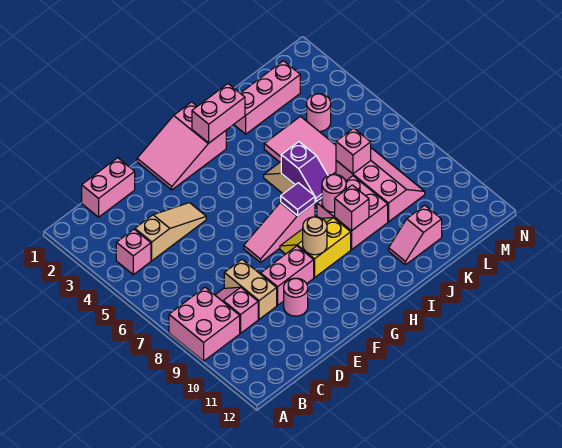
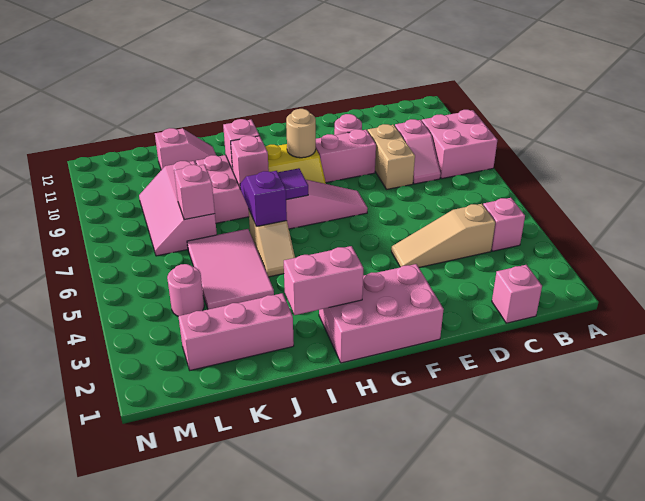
pink brick C1:D1 level 1 -> pink brick C1 level 1
pink slope F1:H2 level 1 top H -> pink brick F1:H2 level 1
pink round brick I8 level 2 -> pink brick I8 level 2

